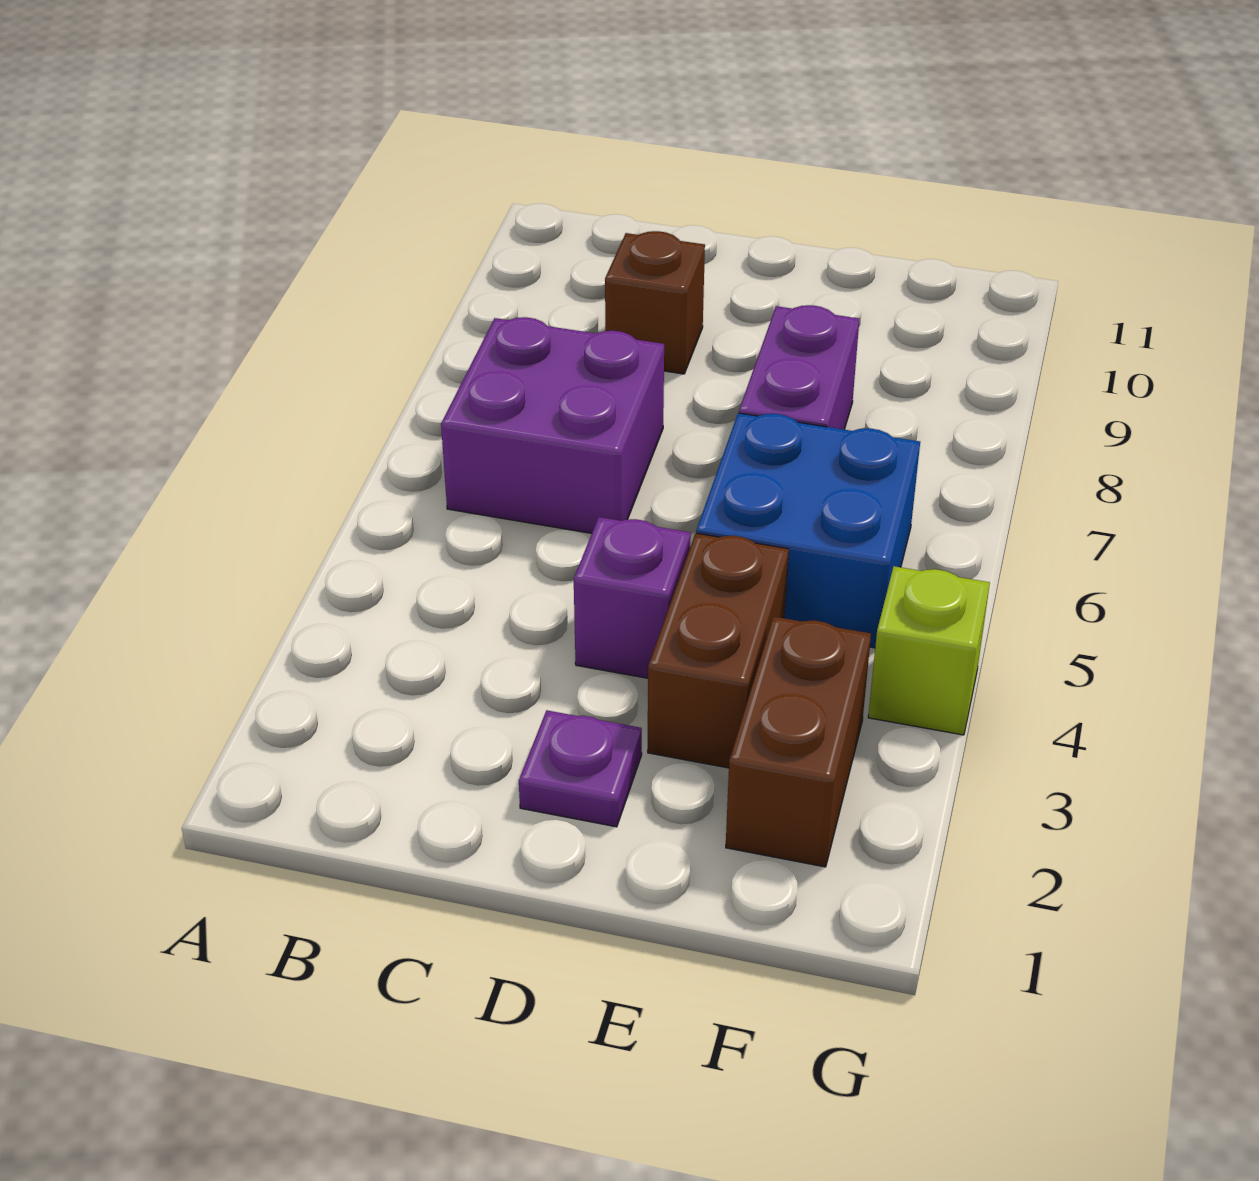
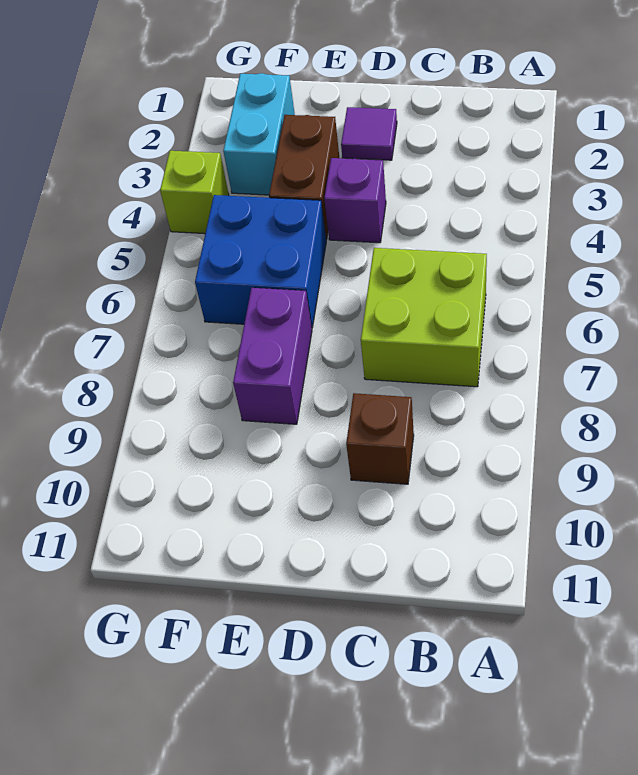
purple brick B6:C7 level 1 -> lime brick B6:C7 level 1
purple plate D2 level 1 -> purple tile D2 level 1
brown brick F2:F3 level 1 -> cyan brick F2:F3 level 1

